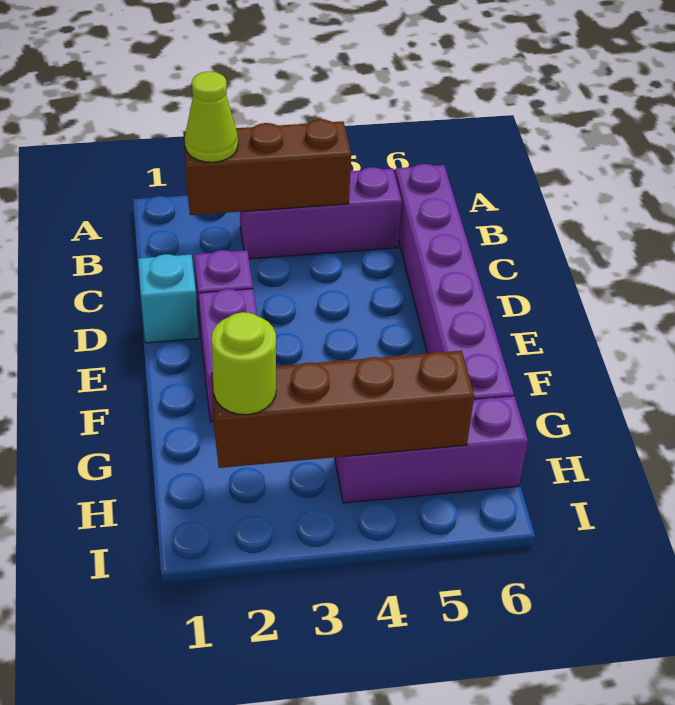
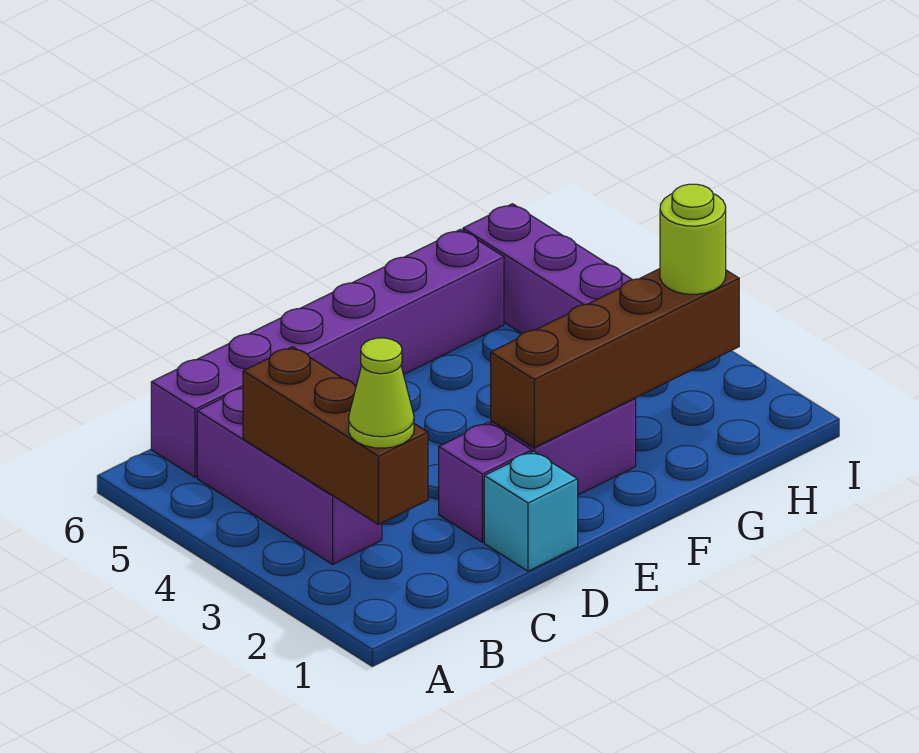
brown brick H2:H5 level 2 -> brown brick E2:H2 level 2

